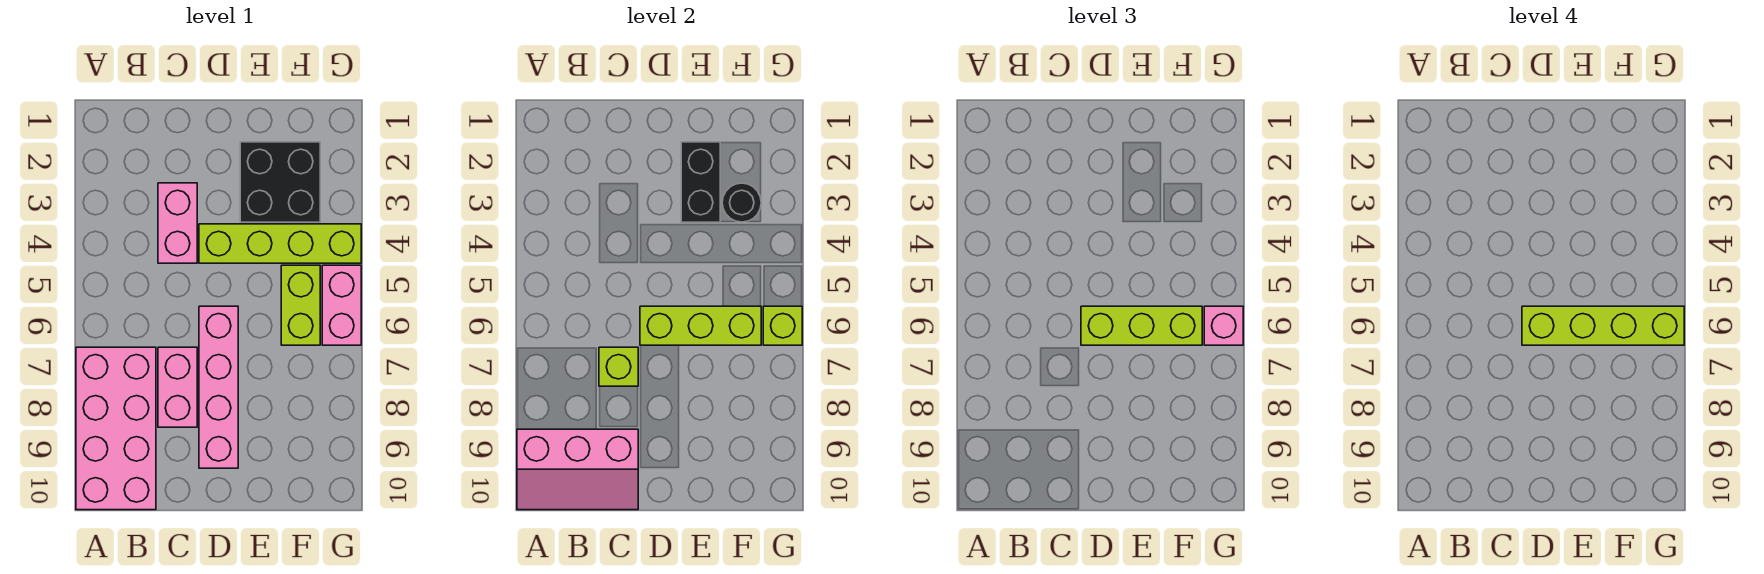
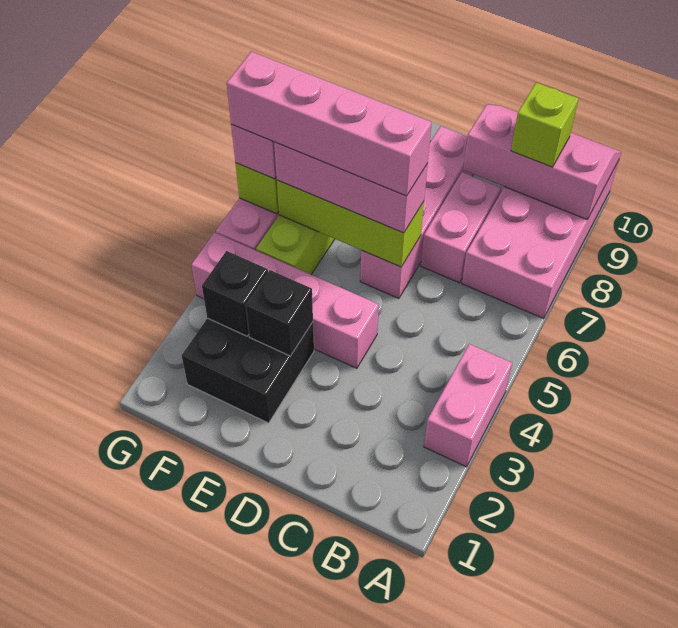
pink brick C3:C4 level 1 -> pink brick A3:A4 level 1
lime brick C7 level 2 -> lime brick B9 level 3
lime brick D4:G4 level 1 -> pink brick D4:G4 level 1
lime brick D6:F6 level 3 -> pink brick D6:F6 level 3
lime brick D6:G6 level 4 -> pink brick D6:G6 level 4
black brick E2:E3 level 2 -> black brick E3 level 2
black round brick F3 level 2 -> black brick F3 level 2

